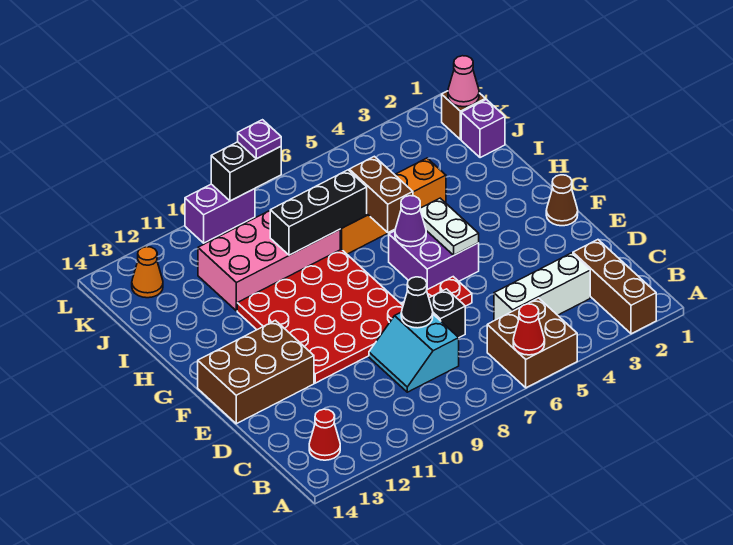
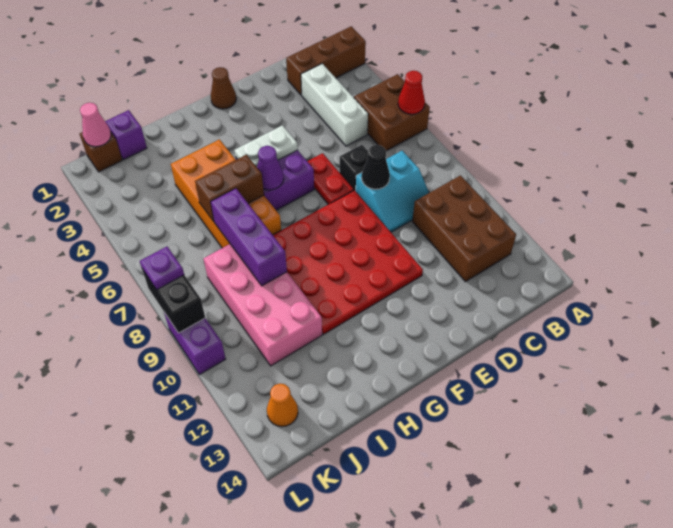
red cone B13 level 1 -> none
brown brick E12:F14 level 1 -> brown brick B10:C12 level 1
orange brick I4:I7 level 1 -> orange brick H4:I7 level 1
black brick I7:I9 level 2 -> purple brick I7:I9 level 2

